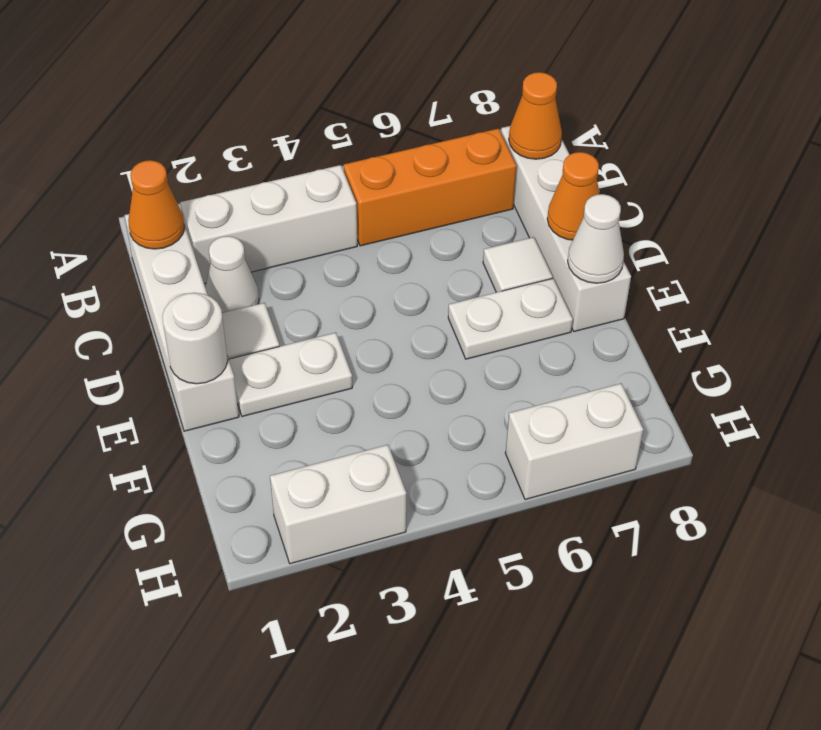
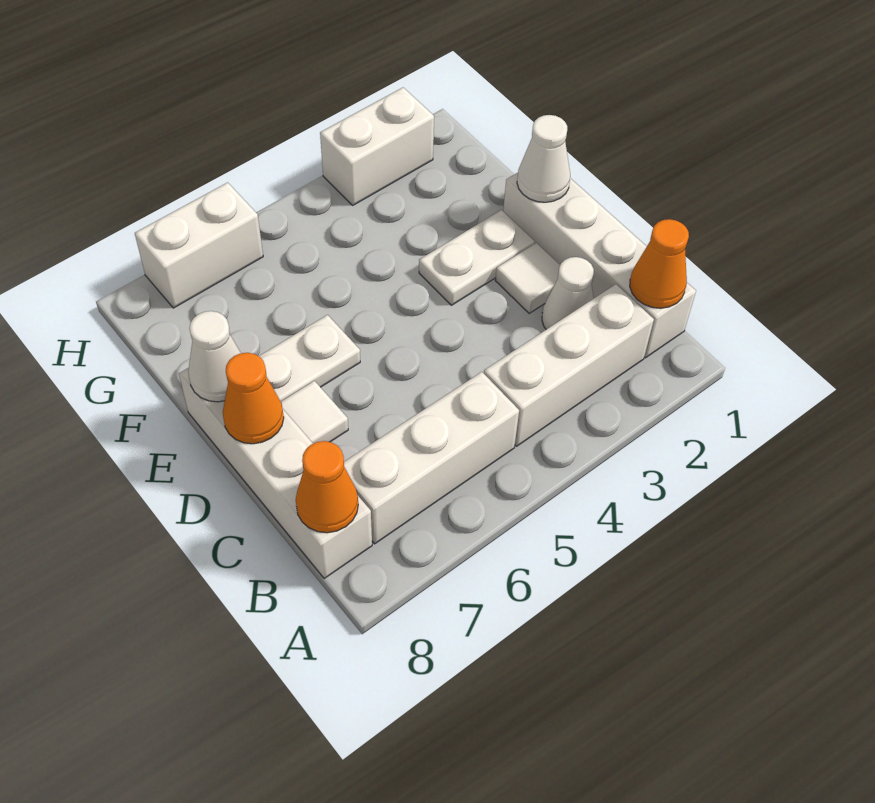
orange brick B5:B7 level 1 -> white brick B5:B7 level 1
white round brick E1 level 2 -> white cone E1 level 2

